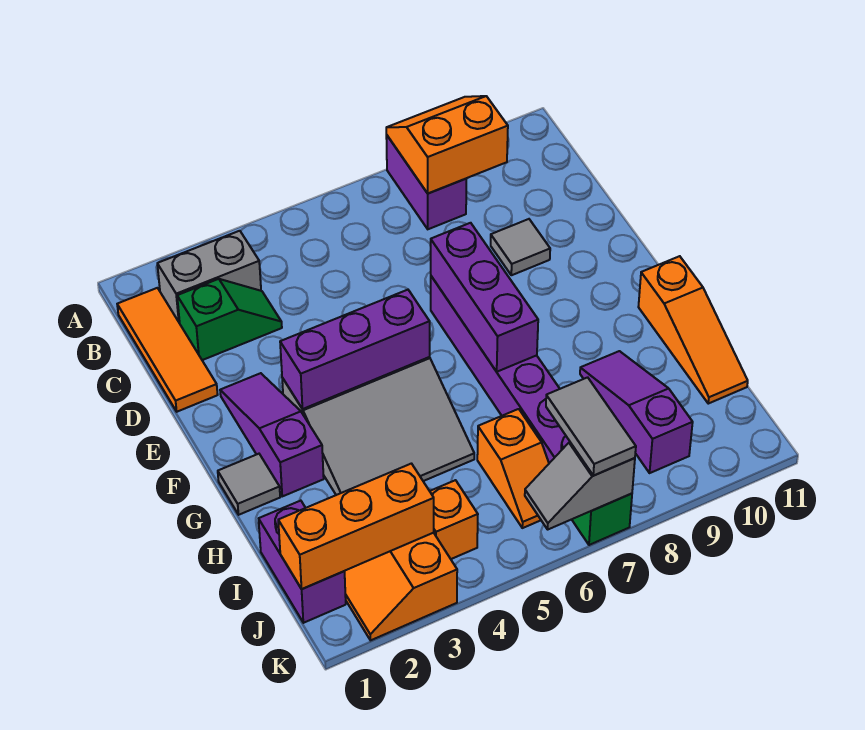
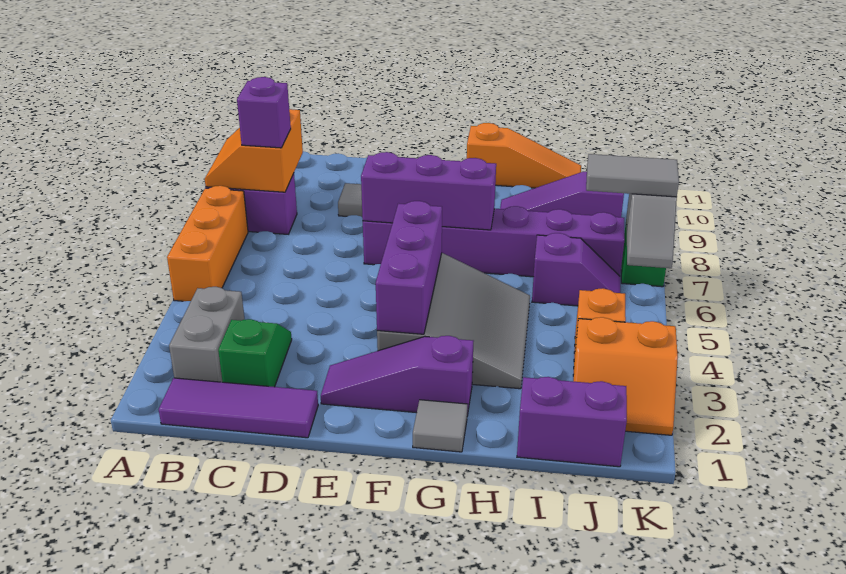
orange tile B1:D1 level 1 -> purple tile B1:D1 level 1
none -> purple brick B8 level 3
orange slope I6:J6 level 1 top I -> purple slope I6:J6 level 1 top I
orange brick J1:J3 level 2 -> orange brick A5:A7 level 1

